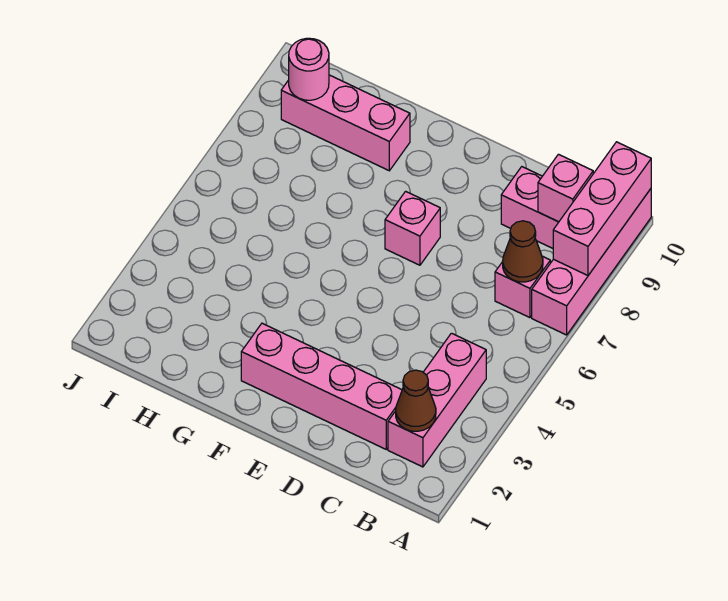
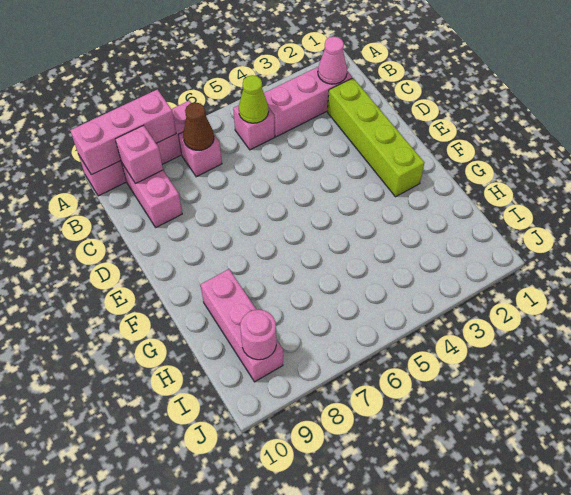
brown cone B2 level 2 -> pink cone B2 level 2
none -> lime cone B5 level 2
pink brick C2:F2 level 1 -> lime brick C2:F2 level 1
pink brick E7 level 1 -> pink brick B5 level 1

